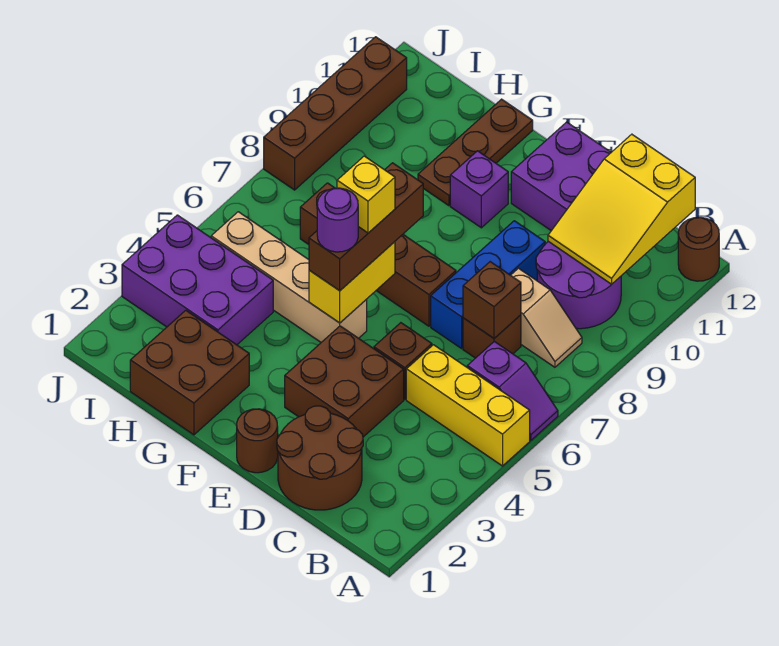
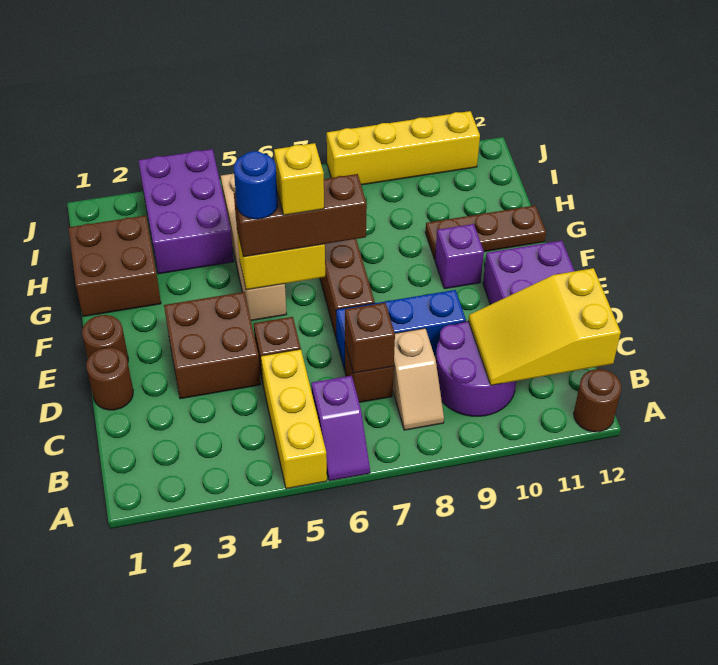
brown round brick C1:D2 level 1 -> brown round brick D1 level 1
purple round brick F5 level 4 -> blue round brick F5 level 4
brown brick J8:J11 level 1 -> yellow brick J8:J11 level 1

